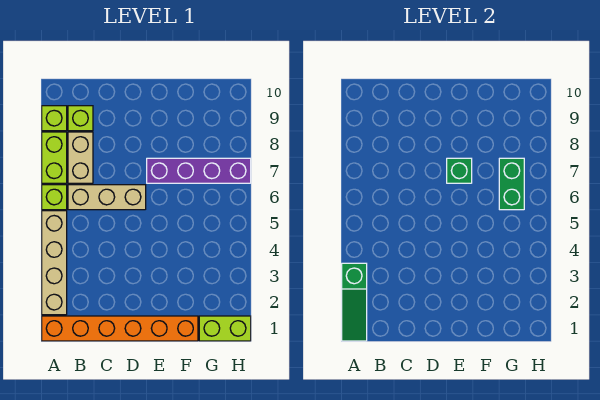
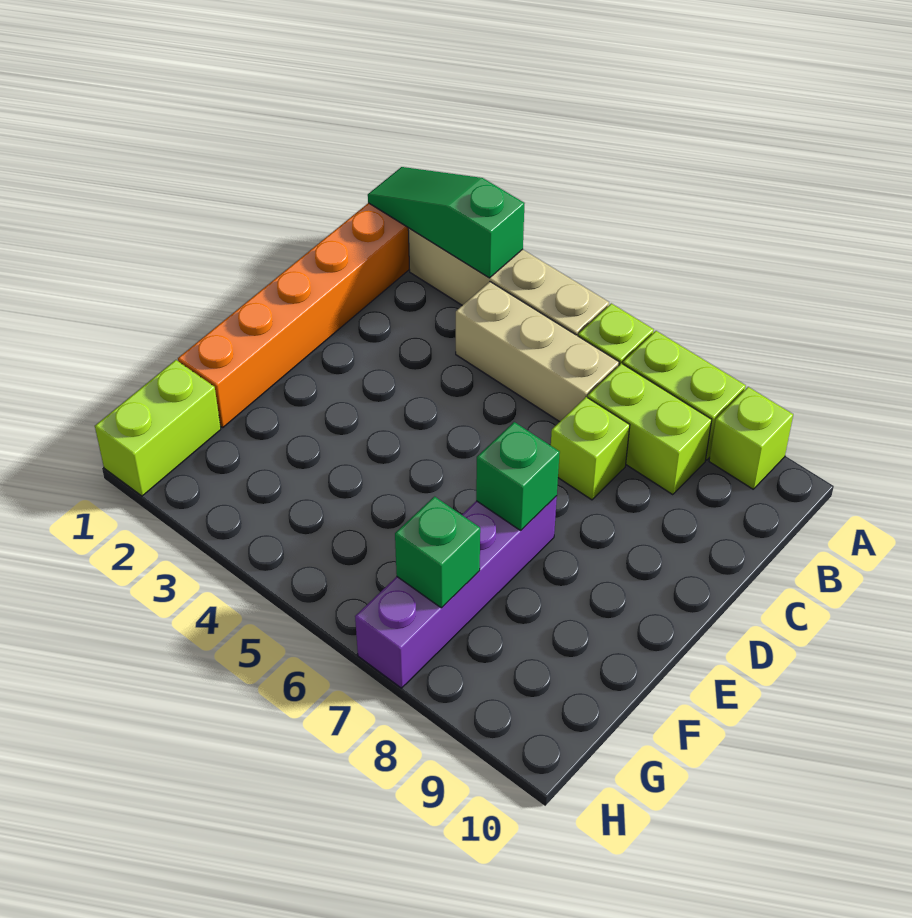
tan brick B6:D6 level 1 -> tan brick B4:B6 level 1
tan brick B7:B8 level 1 -> lime brick B7:B8 level 1
lime brick B9 level 1 -> lime brick C7 level 1
green brick G6:G7 level 2 -> green brick G7 level 2

